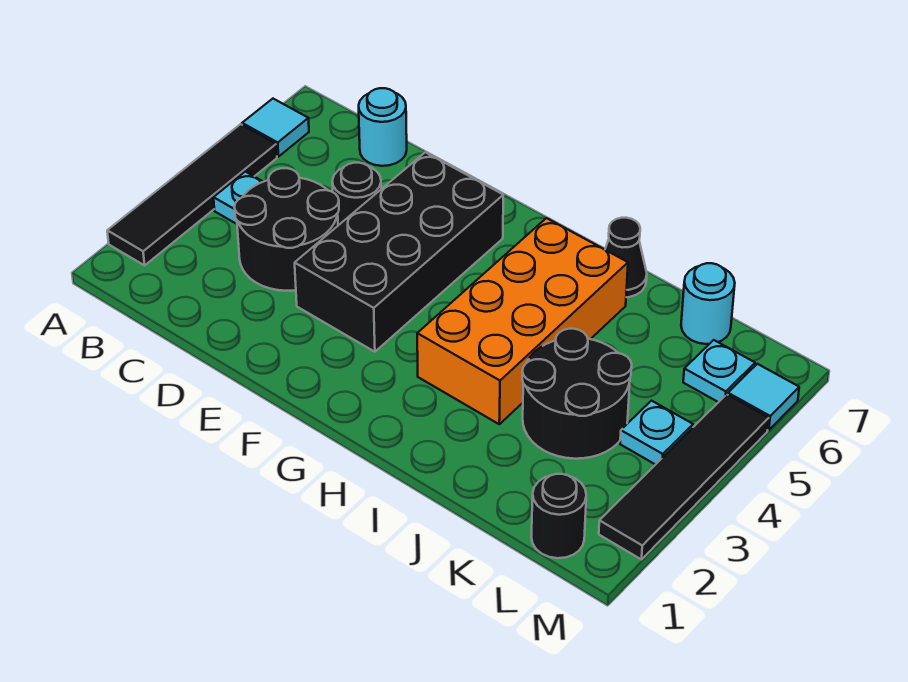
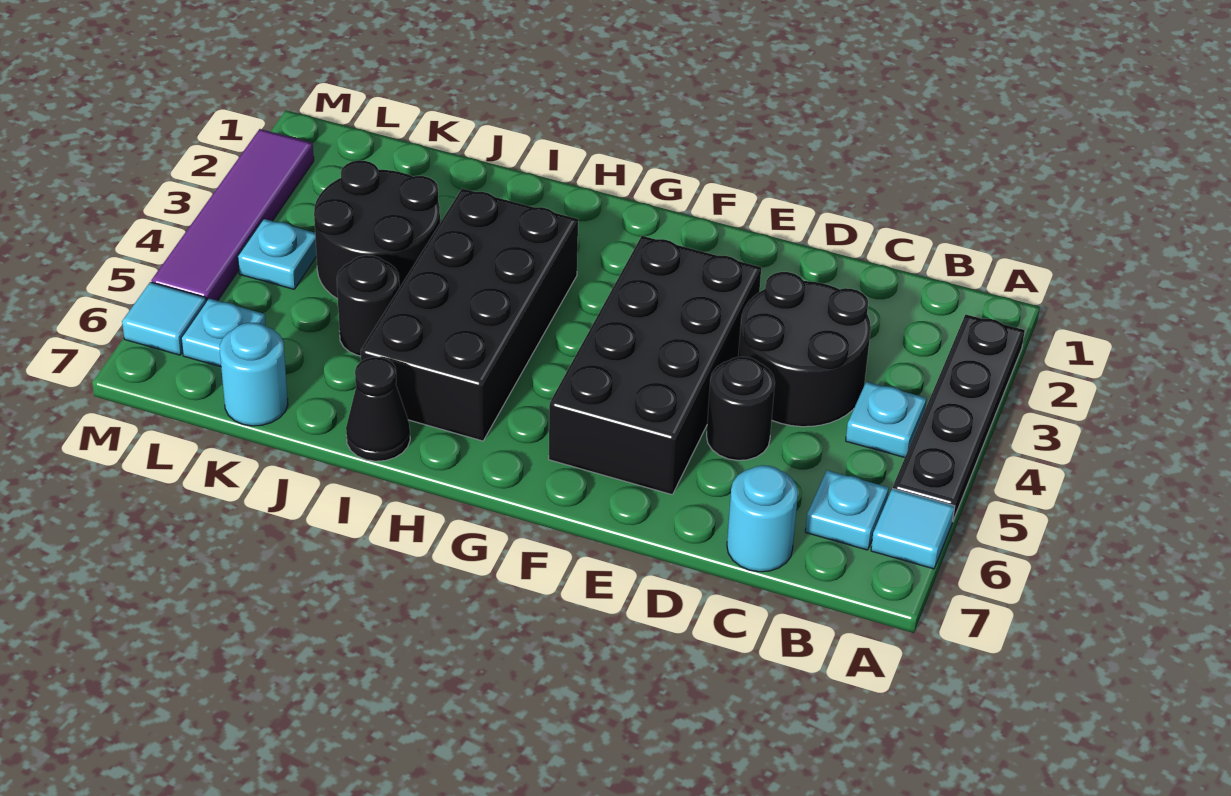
black tile A2:A5 level 1 -> black plate A2:A5 level 1
none -> cyan plate B6 level 1
orange brick H3:I6 level 1 -> black brick H3:I6 level 1
black round brick L1 level 1 -> black round brick J5 level 1
black tile M2:M5 level 1 -> purple tile M2:M5 level 1

